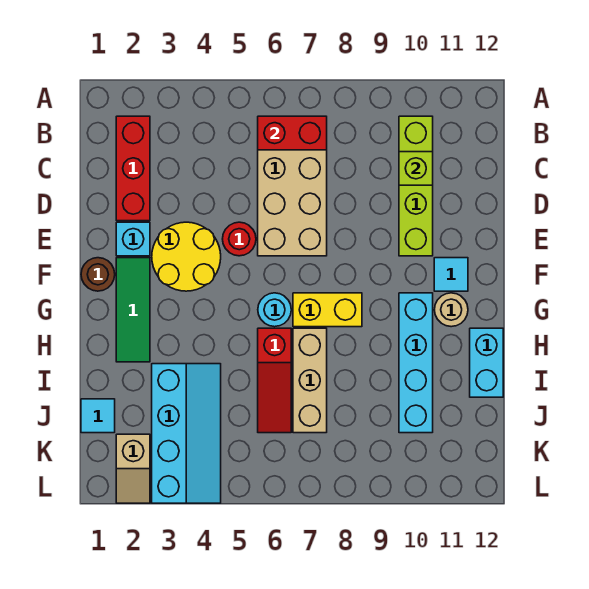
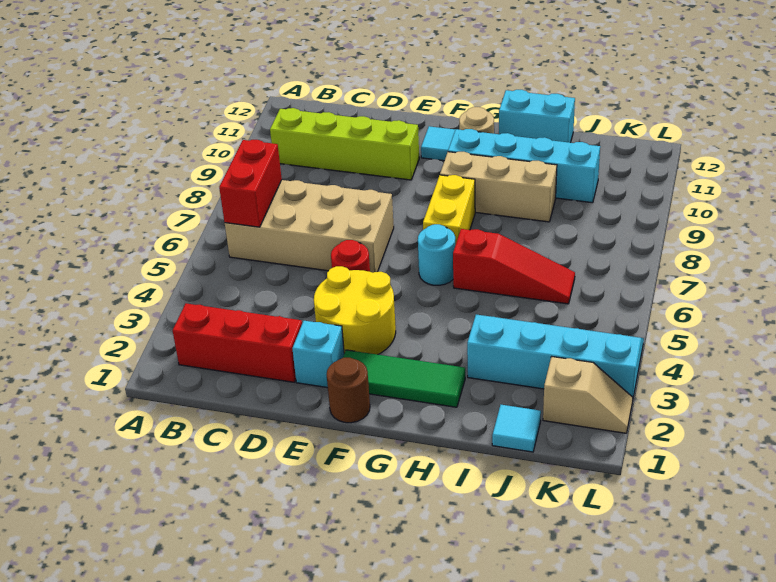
lime brick C10 level 2 -> none
tan brick H7:J7 level 1 -> tan brick G9:I9 level 1

